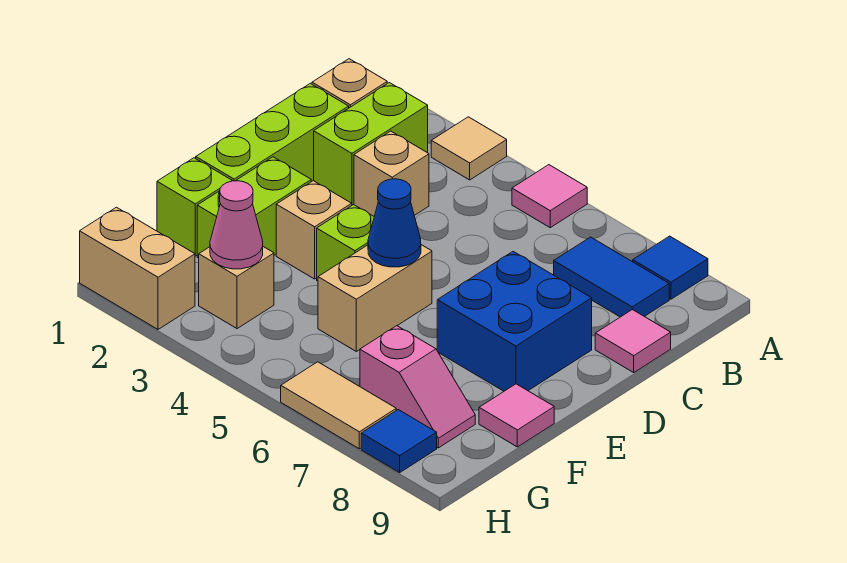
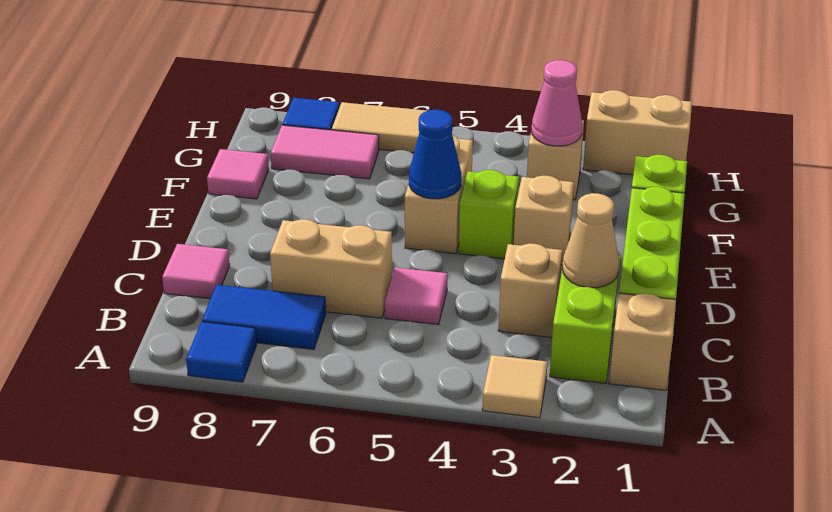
pink tile A5 level 1 -> pink tile C5 level 1
none -> tan cone C2 level 2
none -> tan brick C6:C7 level 1
blue brick D7:E8 level 1 -> none
lime brick E2:F2 level 1 -> none
pink slope G7:G8 level 1 top 7 -> pink tile G7:G8 level 1

